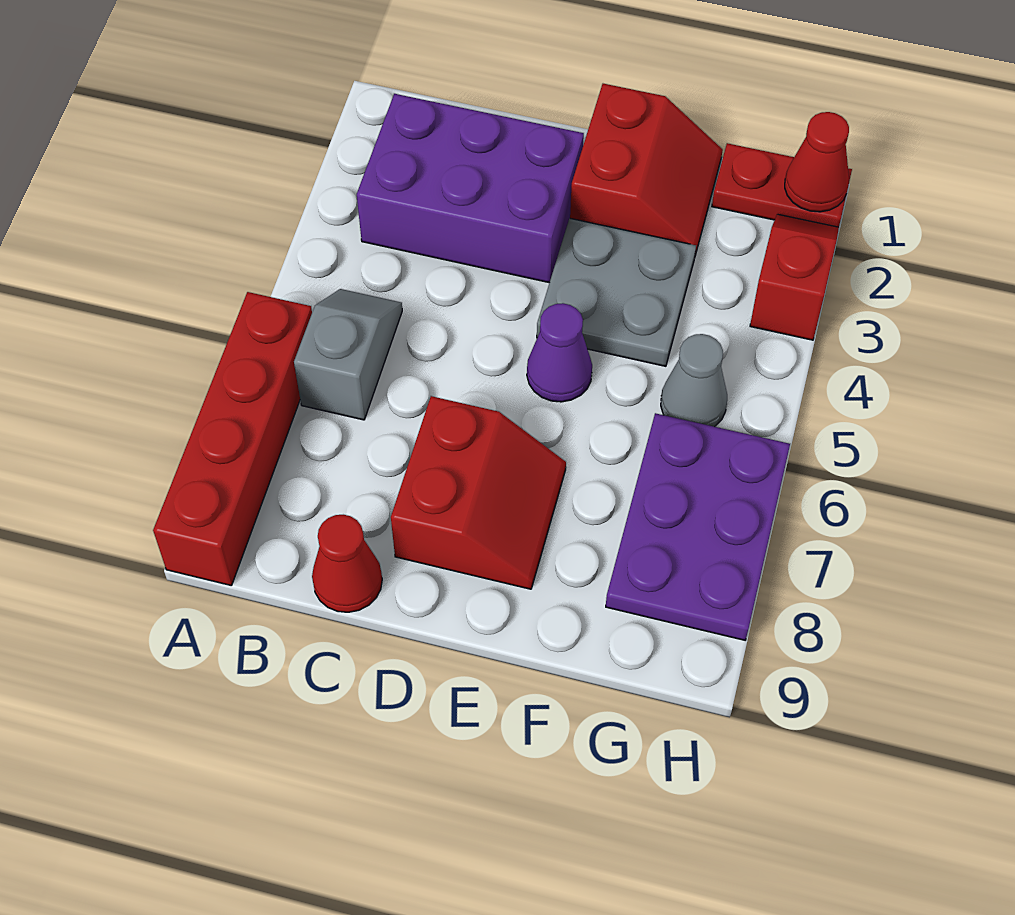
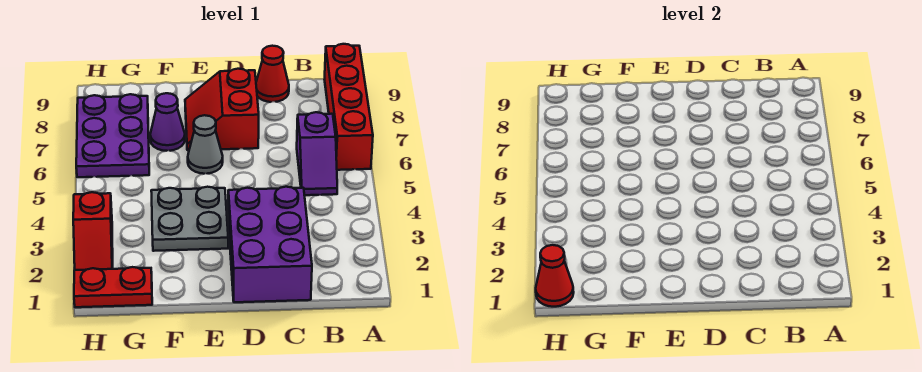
purple brick B2:D3 level 1 -> purple brick C1:D3 level 1
grey slope B5:B6 level 1 top 6 -> purple slope B5:B6 level 1 top 6
red slope E1:F2 level 1 top E -> none
purple cone E5 level 1 -> purple cone F7 level 1
grey cone G5 level 1 -> grey cone E6 level 1

